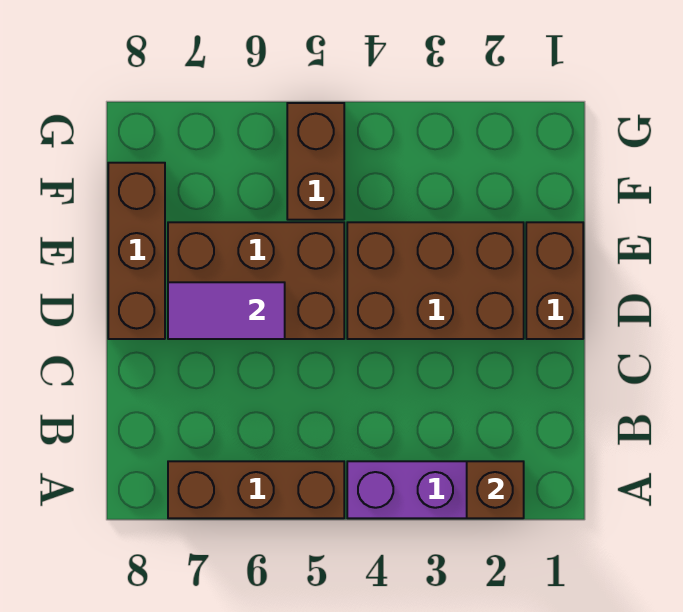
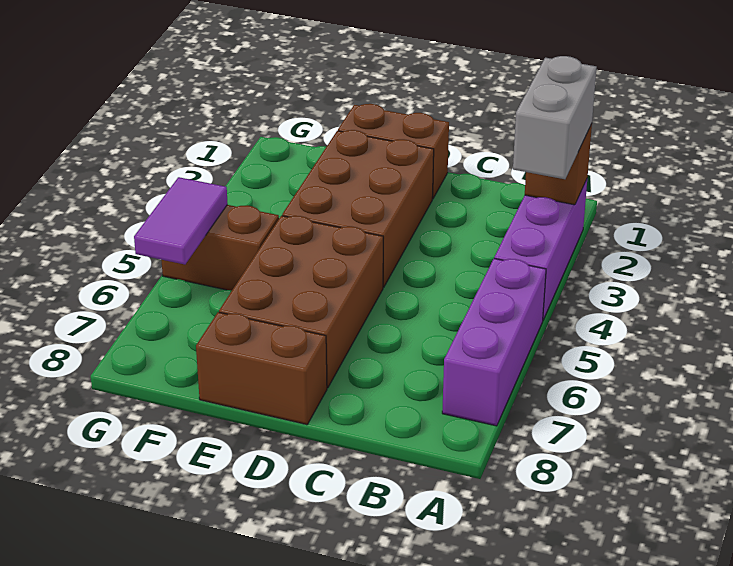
none -> grey brick A2:A3 level 3
brown brick A5:A7 level 1 -> purple brick A5:A7 level 1
purple tile D6:D7 level 2 -> purple tile G5:G6 level 2
brown brick D8:F8 level 1 -> brown brick D8:E8 level 1

